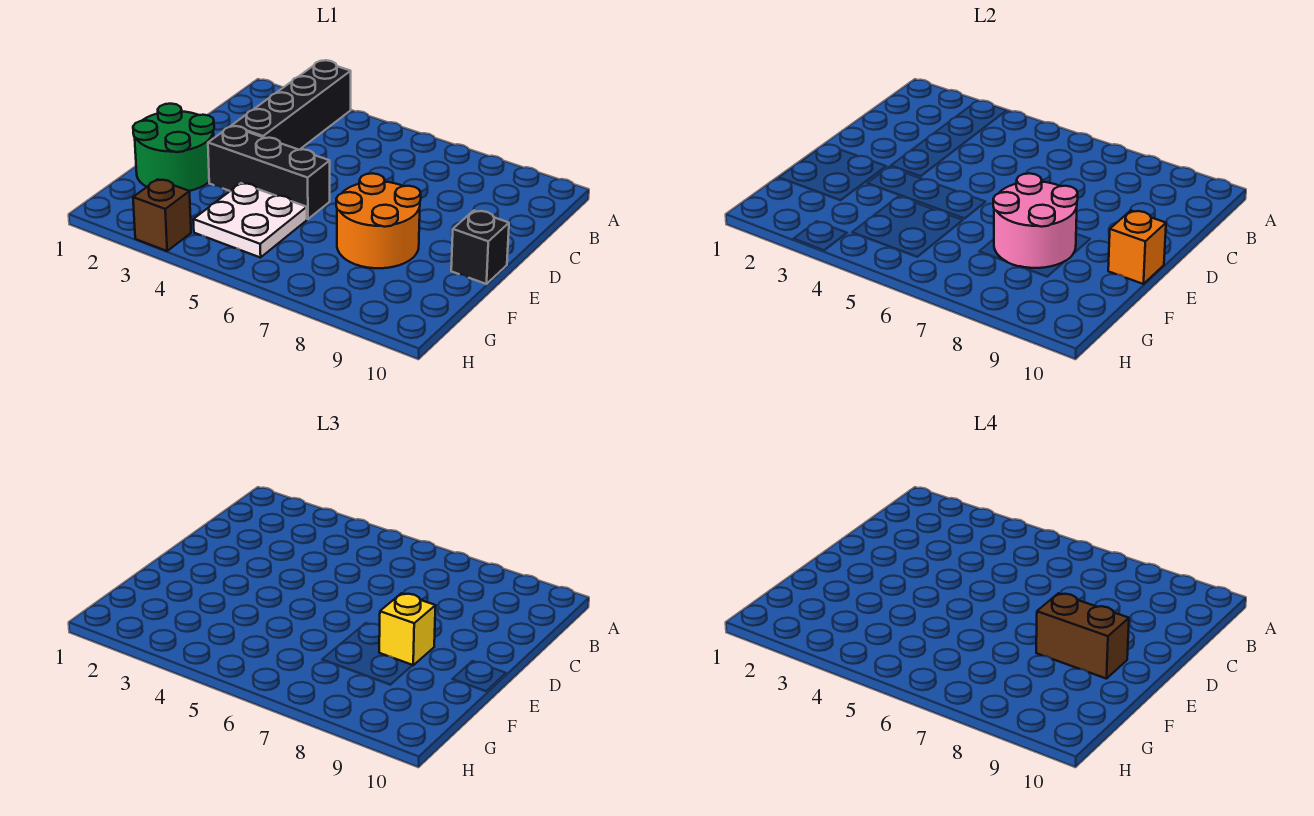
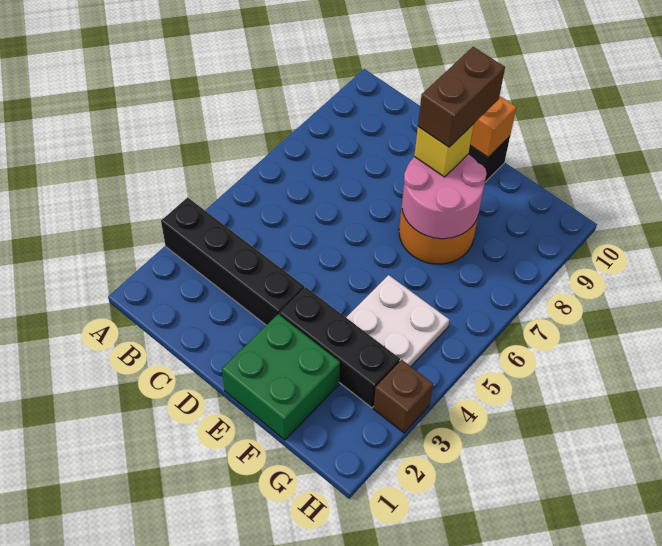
green round brick E1:F2 level 1 -> green brick E1:F2 level 1
black brick E3:E5 level 1 -> black brick E3:G3 level 1

